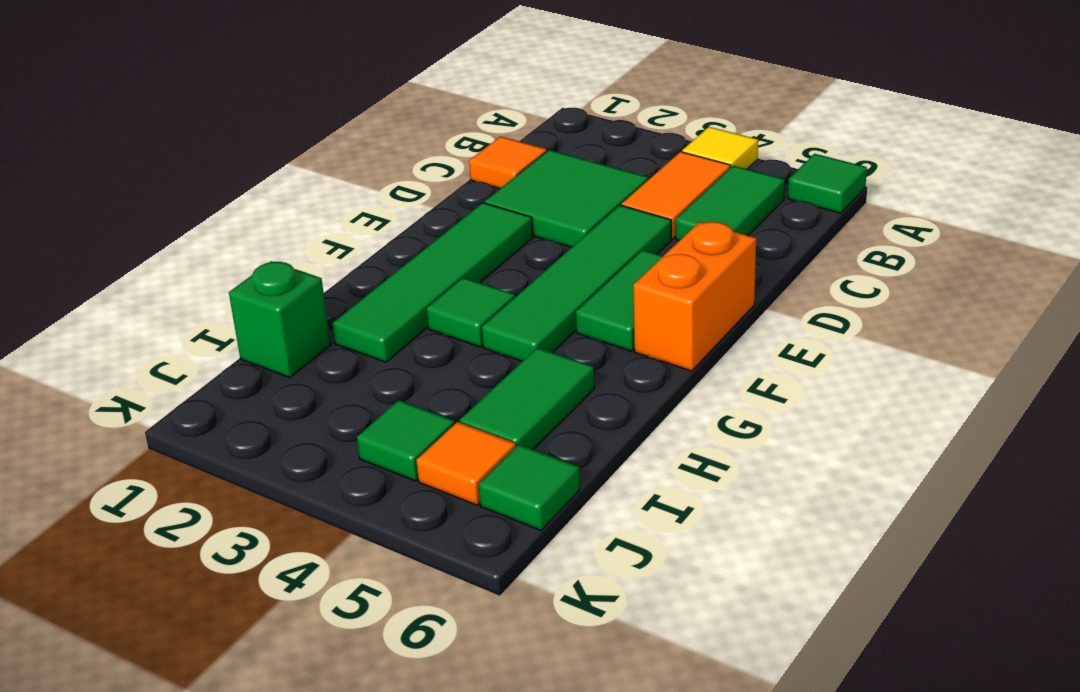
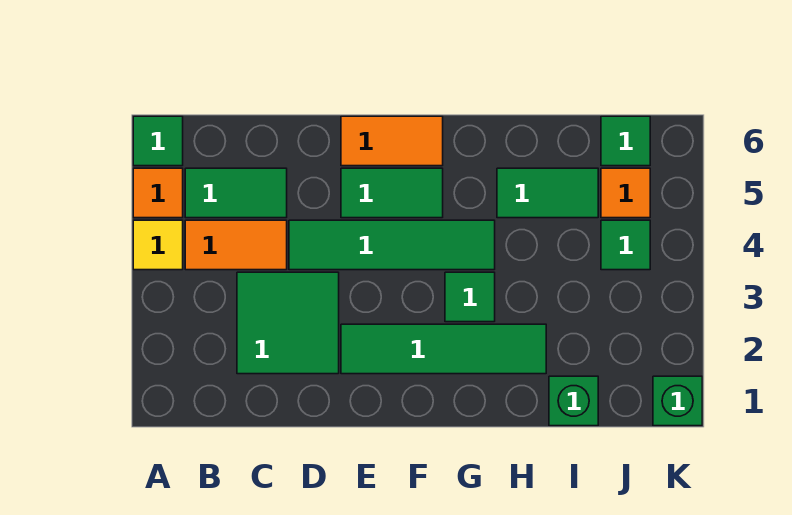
orange tile C1 level 1 -> orange tile A5 level 1
orange brick E6:F6 level 1 -> orange tile E6:F6 level 1
none -> green brick K1 level 1

